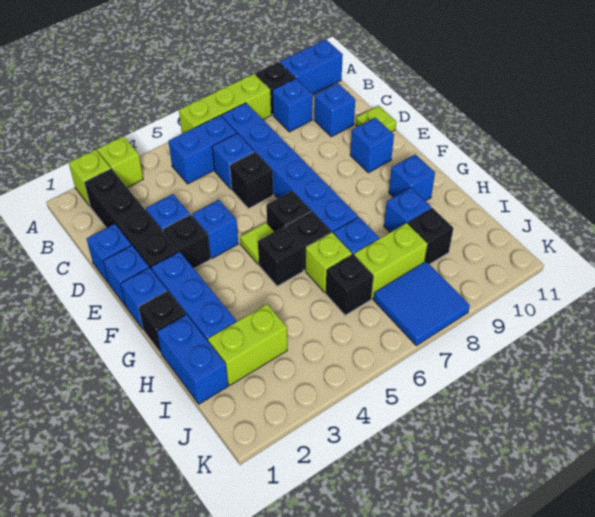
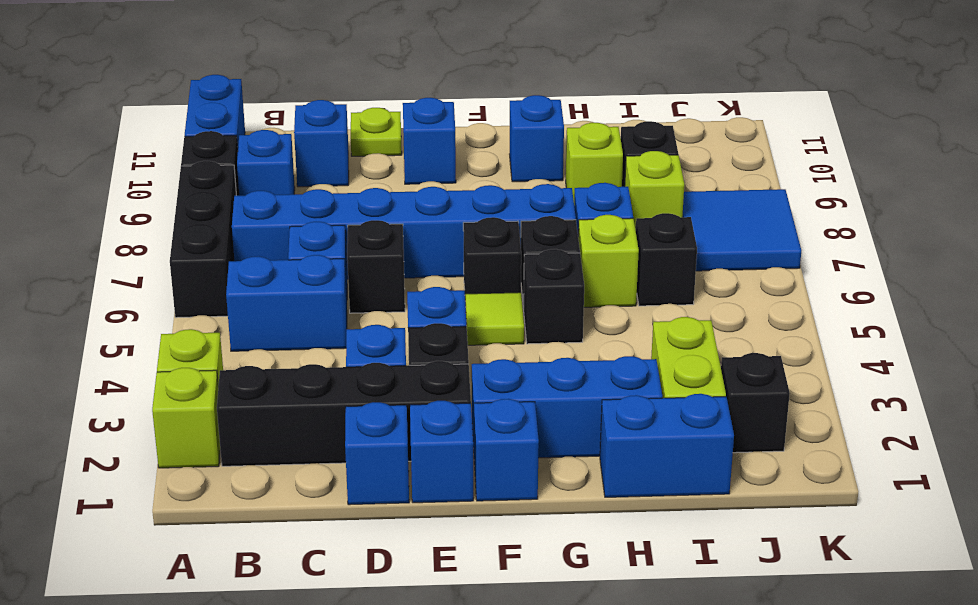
lime brick A6:A8 level 1 -> black brick A6:A8 level 1
blue brick B5:B6 level 1 -> blue brick B5:C5 level 1
black brick G1 level 1 -> black brick J2 level 1
blue brick H9 level 1 -> lime brick H9 level 1
lime brick I7:I8 level 1 -> lime brick I8 level 1

